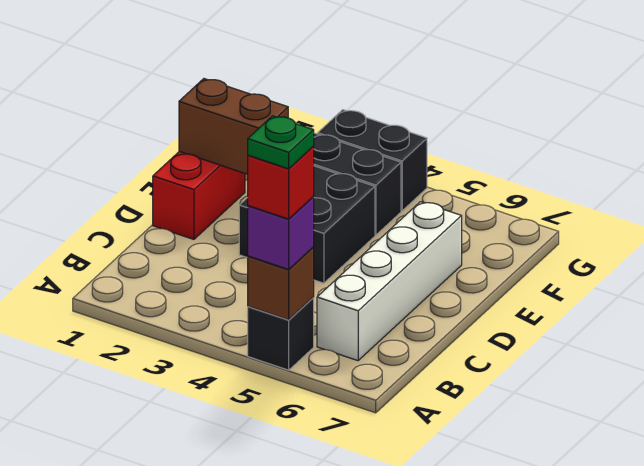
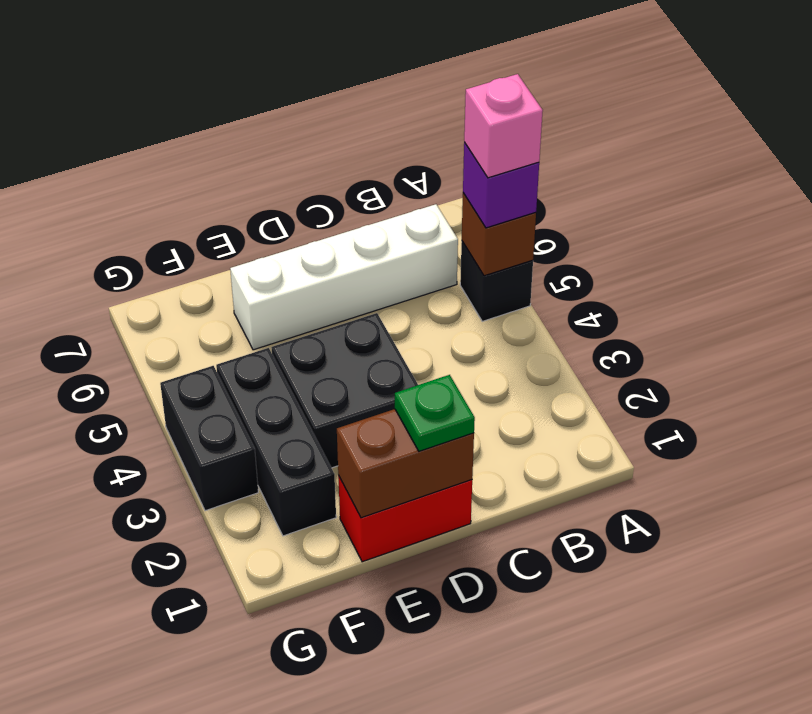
red brick A5 level 4 -> pink brick A5 level 4
green plate A5 level 5 -> green plate D1 level 3
brown brick E1:E2 level 2 -> brown brick D1:E1 level 2

